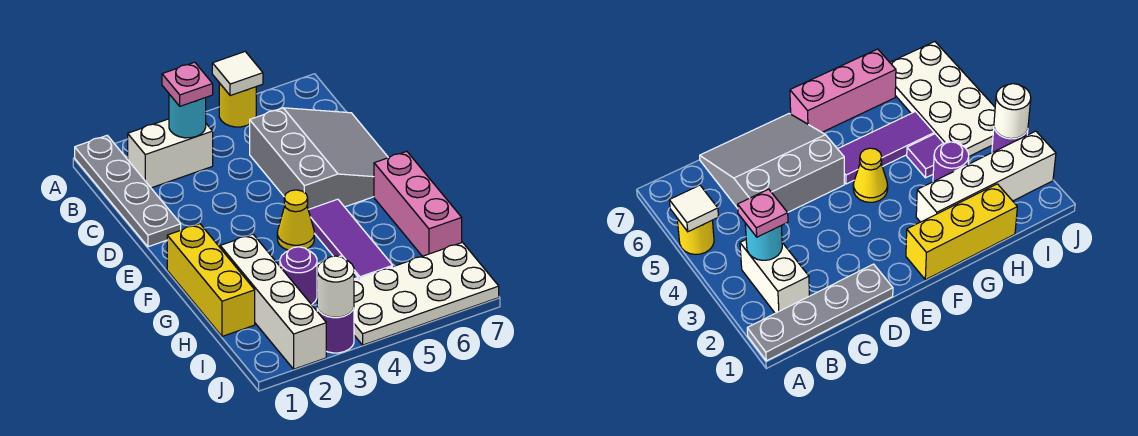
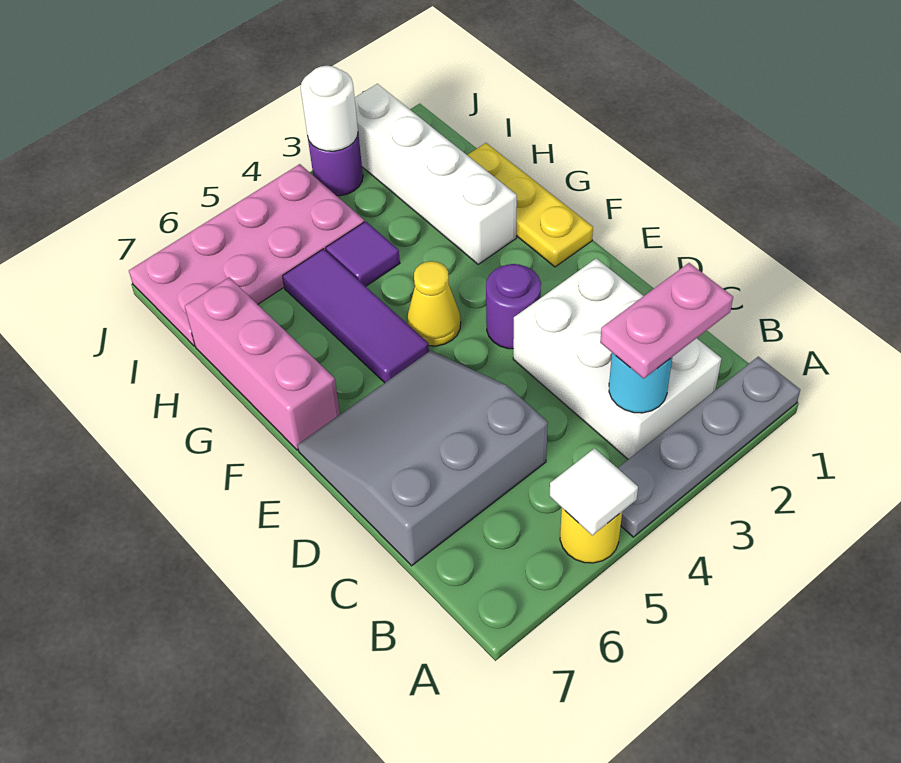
grey plate A1:D1 level 1 -> grey plate A1:A4 level 1
white brick B2:B3 level 1 -> white brick B2:D3 level 1
pink plate B3 level 3 -> pink plate B2:B3 level 3
grey slope C5:E7 level 1 top 5 -> grey slope C5:E7 level 1 top C
yellow brick F1:H1 level 1 -> yellow plate F1:H1 level 1
purple round brick H3 level 1 -> purple round brick E3 level 1
white plate I4:J7 level 1 -> pink plate I4:J7 level 1

